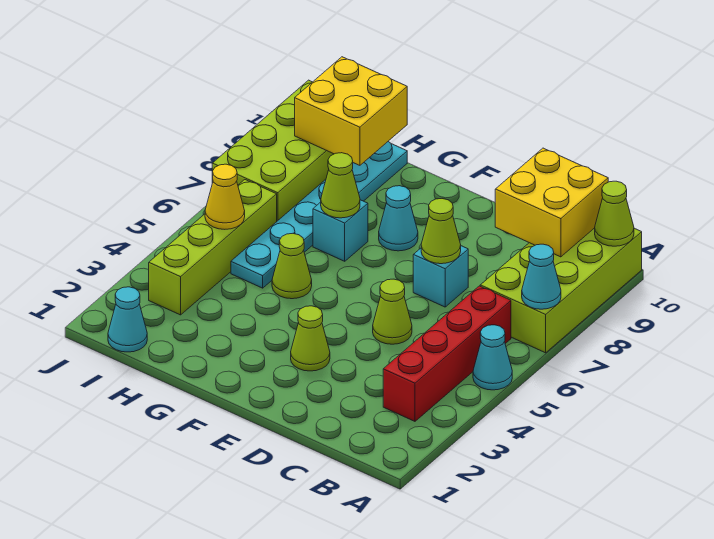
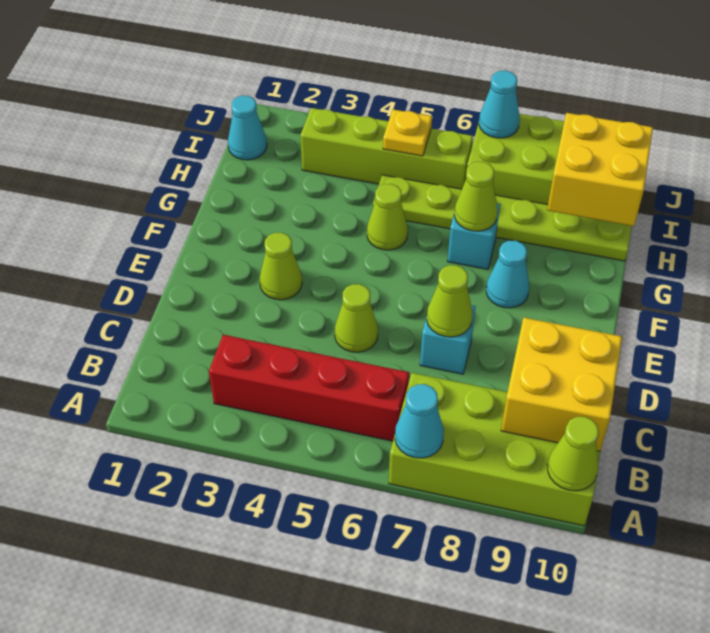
cyan cone A5 level 1 -> cyan cone J7 level 2
cyan plate H5:H10 level 1 -> lime plate H5:H10 level 1
yellow cone I5 level 2 -> yellow plate I5 level 2

